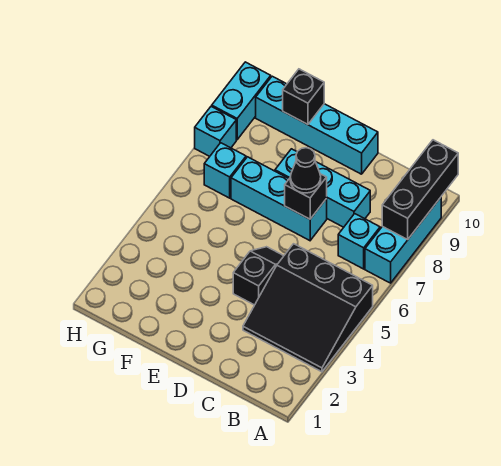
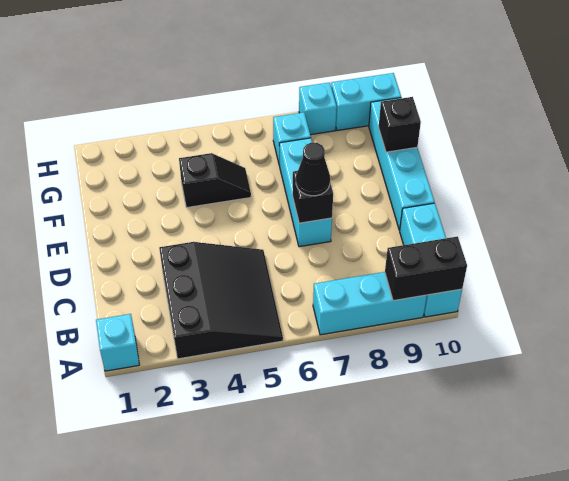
black slope A3:C5 level 1 top 5 -> black slope A3:C5 level 1 top 3
black brick A8:A10 level 2 -> black brick A9:A10 level 2
cyan brick B7 level 1 -> cyan brick A1 level 1
cyan brick C8:E8 level 1 -> cyan brick A10:C10 level 1
black slope D4:D5 level 1 top 4 -> black slope F4:F5 level 1 top 4

